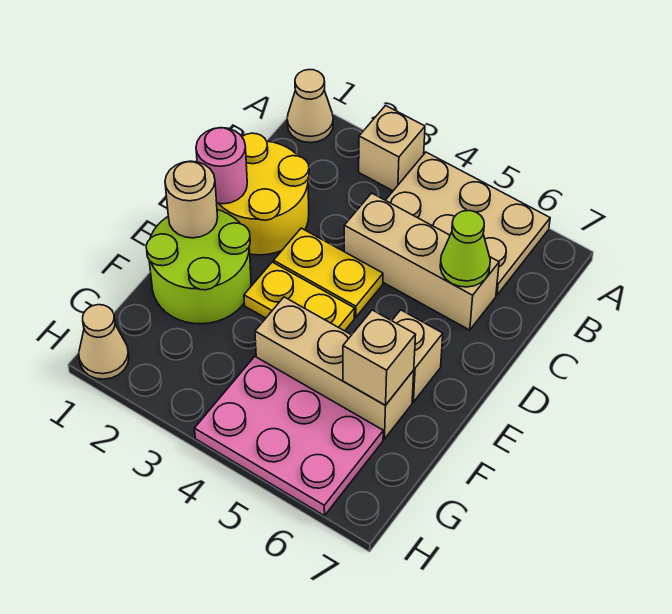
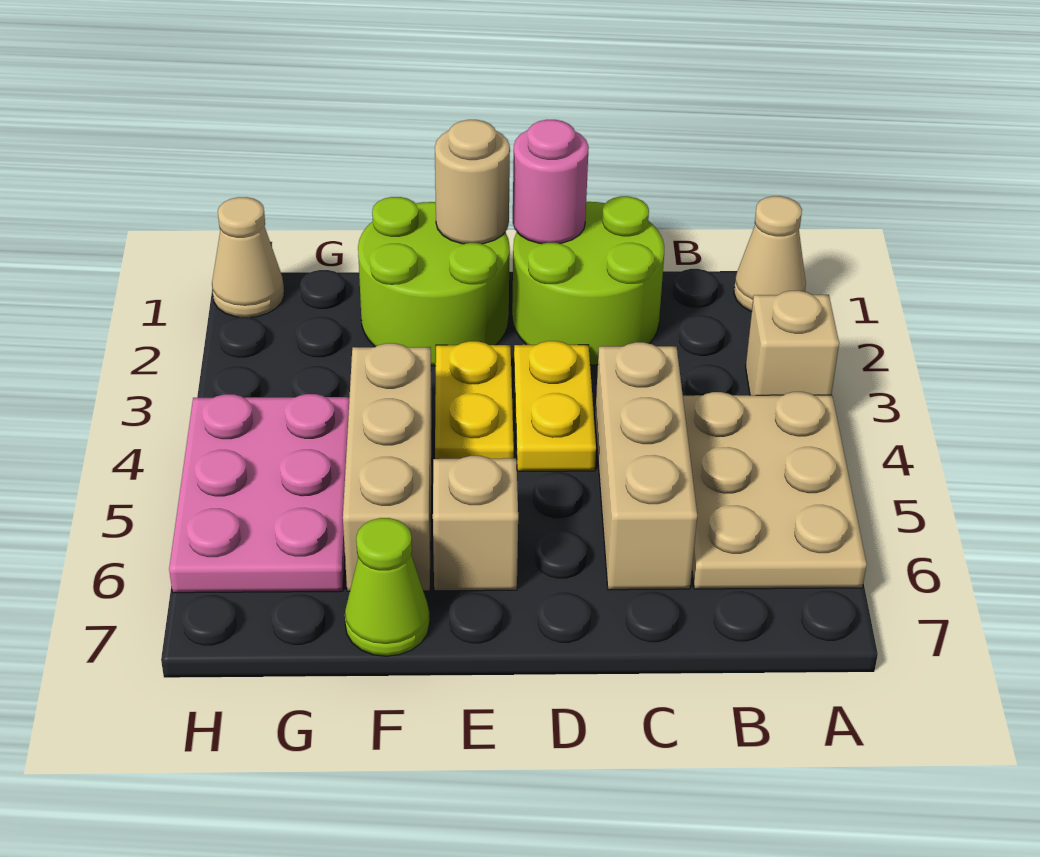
yellow round brick C1:D2 level 1 -> lime round brick C1:D2 level 1
lime cone C6 level 2 -> lime cone F7 level 1
tan brick F6 level 2 -> none

